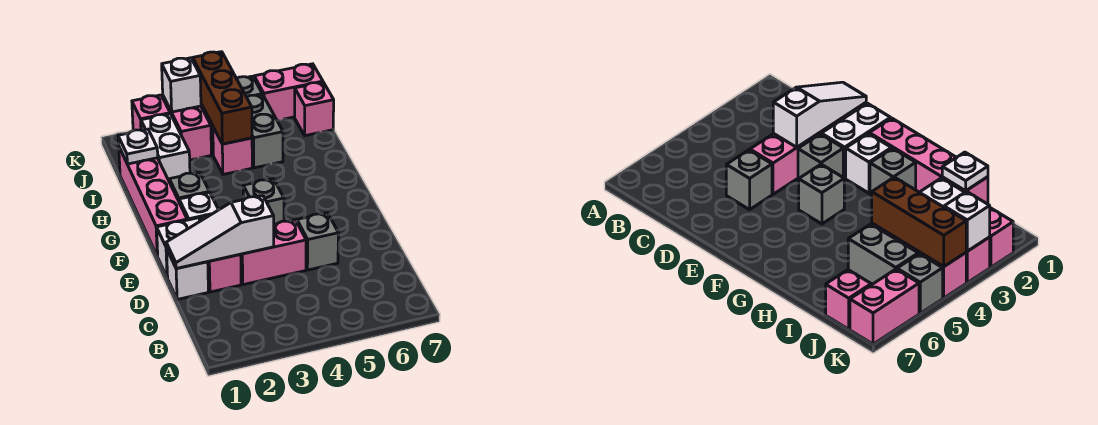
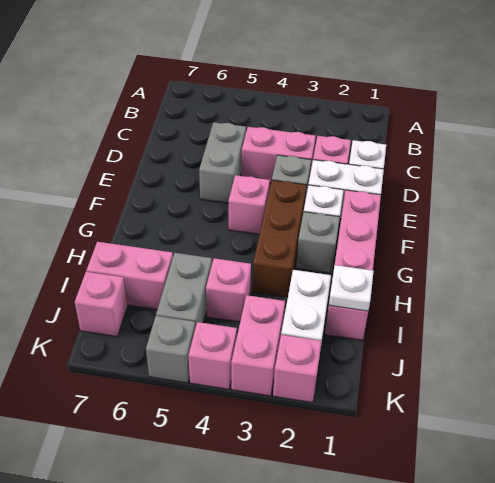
white slope D1:D3 level 2 top 3 -> none
grey brick D5 level 1 -> grey brick D5:E5 level 1
grey brick F4 level 1 -> pink brick F4 level 1
brown brick I4:K4 level 2 -> brown brick F3:H3 level 1
white brick K3 level 2 -> none
pink brick K6:K7 level 1 -> pink brick I6:I7 level 1

